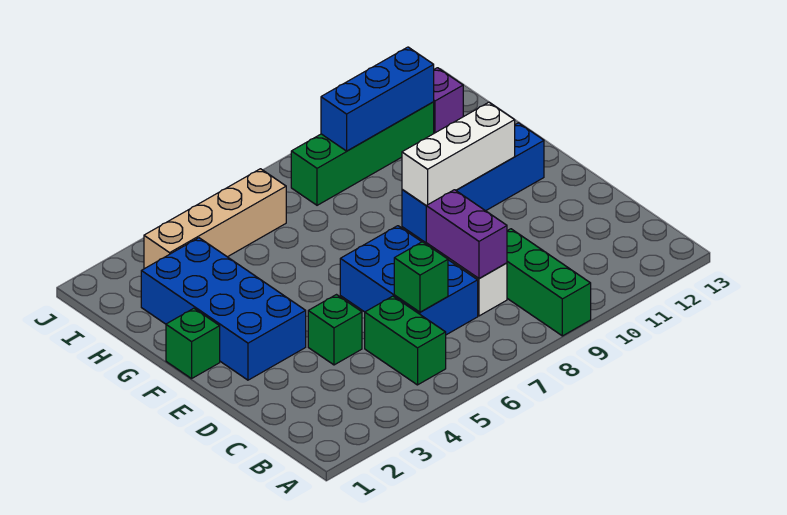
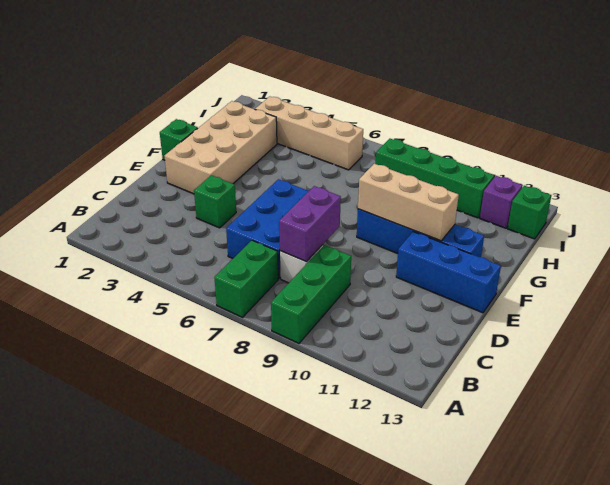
green brick B5:C5 level 1 -> green brick A7:B7 level 1
green brick C6 level 2 -> green brick I13 level 1
blue brick E2:H3 level 1 -> tan brick E2:H3 level 1
white brick F9:F11 level 2 -> tan brick F9:F11 level 2
blue brick I9:I11 level 2 -> blue brick E11:E13 level 1

